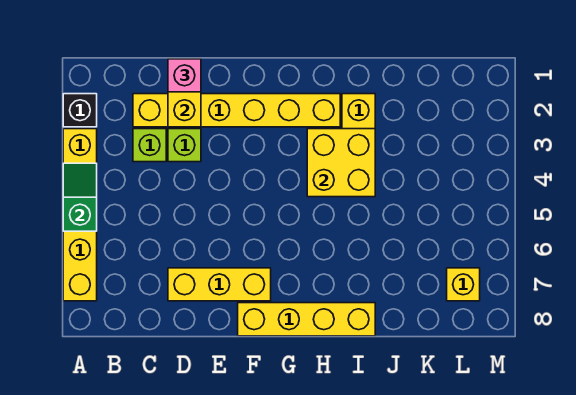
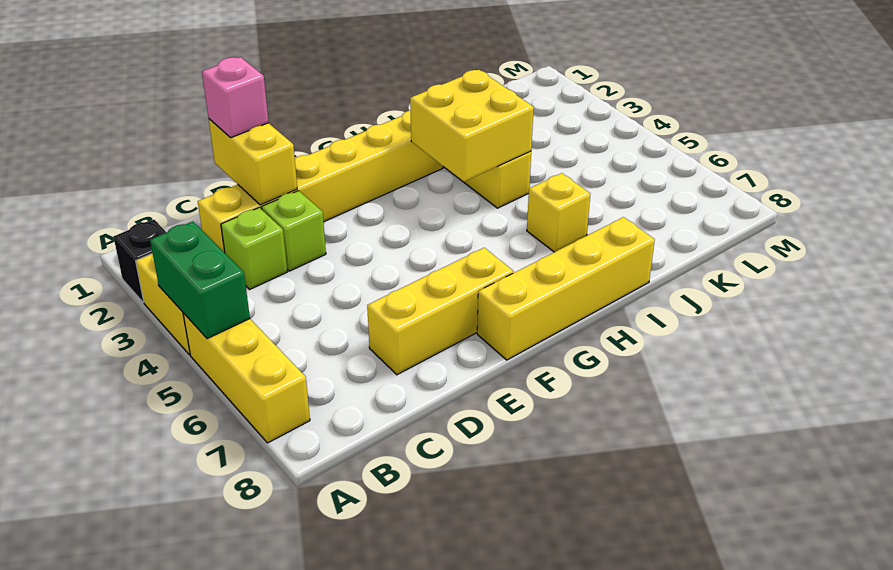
green slope A4:A5 level 2 top 5 -> green brick A4:A5 level 2
yellow brick L7 level 1 -> yellow brick I6 level 1

